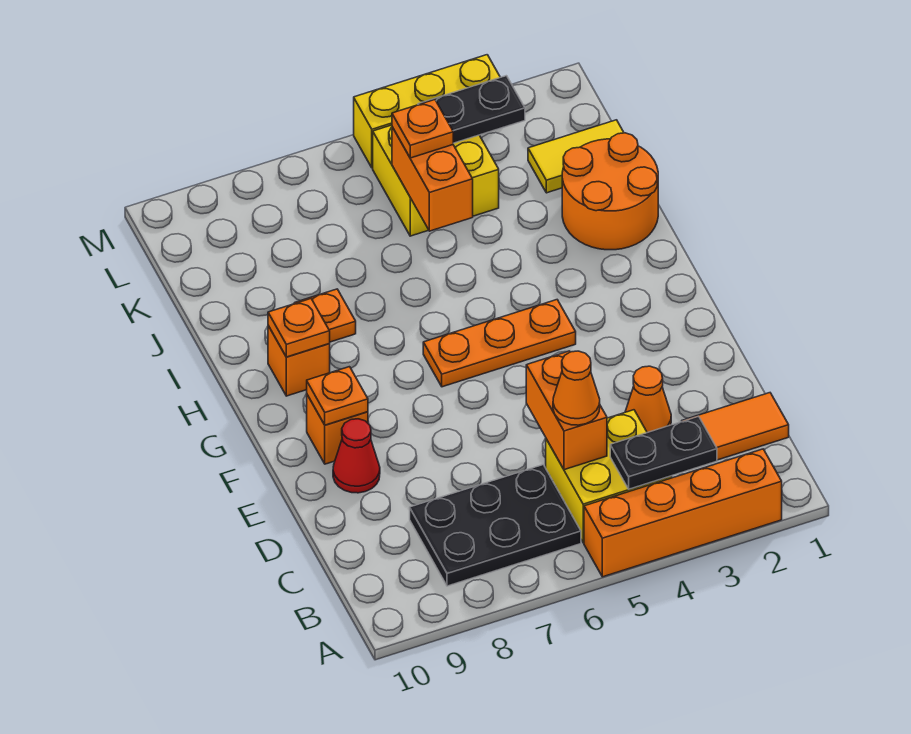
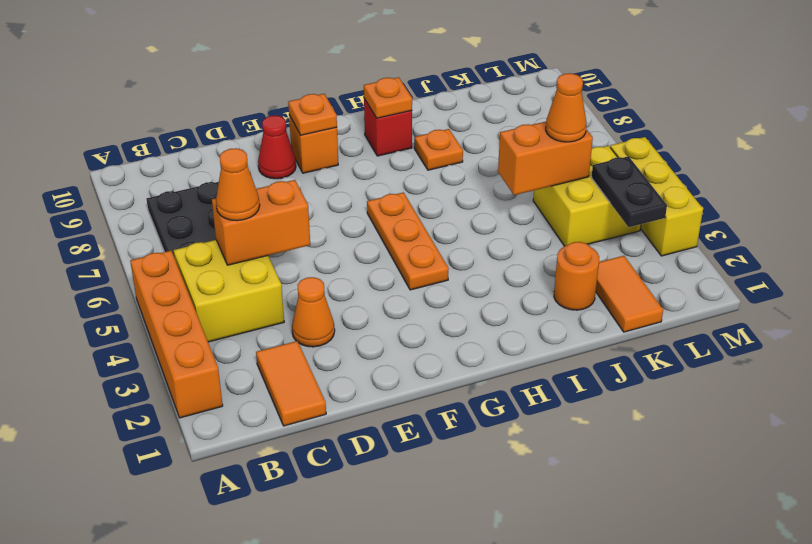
black plate B3:B4 level 2 -> none
orange brick H9 level 1 -> red brick H9 level 1
orange round brick I1:J2 level 1 -> orange round brick J2 level 1
yellow tile K1:K2 level 1 -> orange tile K1:K2 level 1
orange plate K5 level 3 -> orange cone K5 level 3

